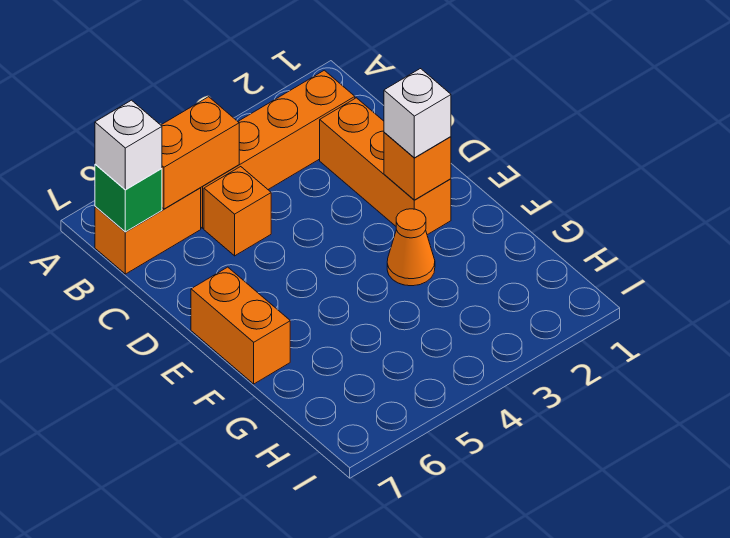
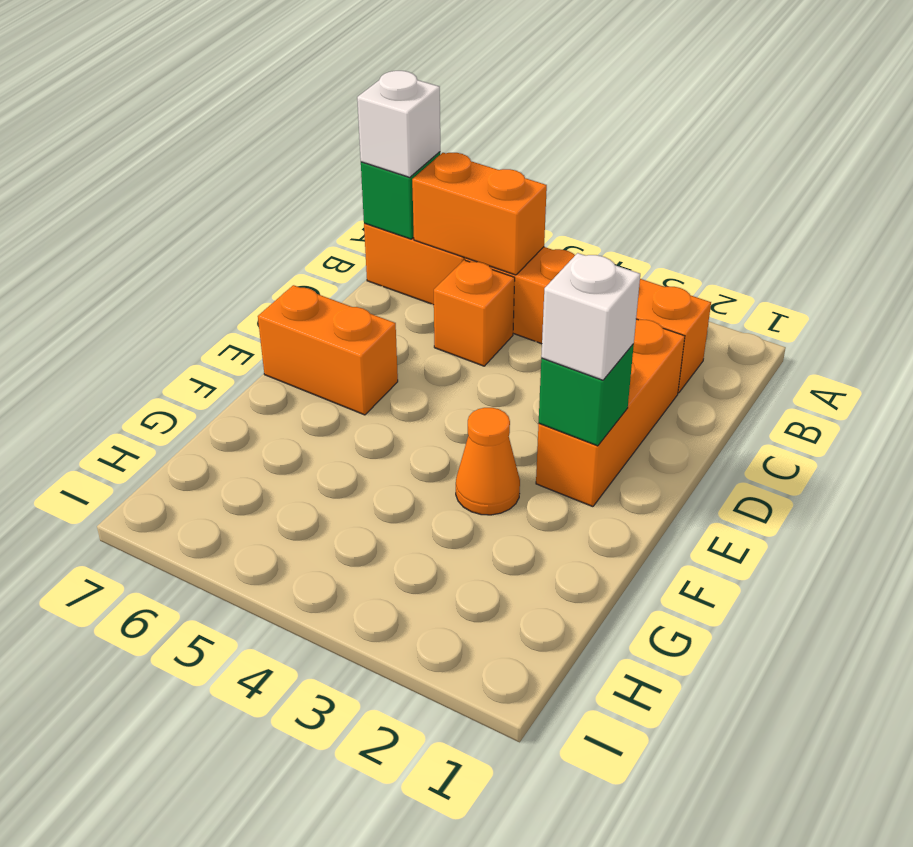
orange brick E2 level 2 -> green brick E2 level 2
orange brick E7:F7 level 1 -> orange brick E6:E7 level 1

